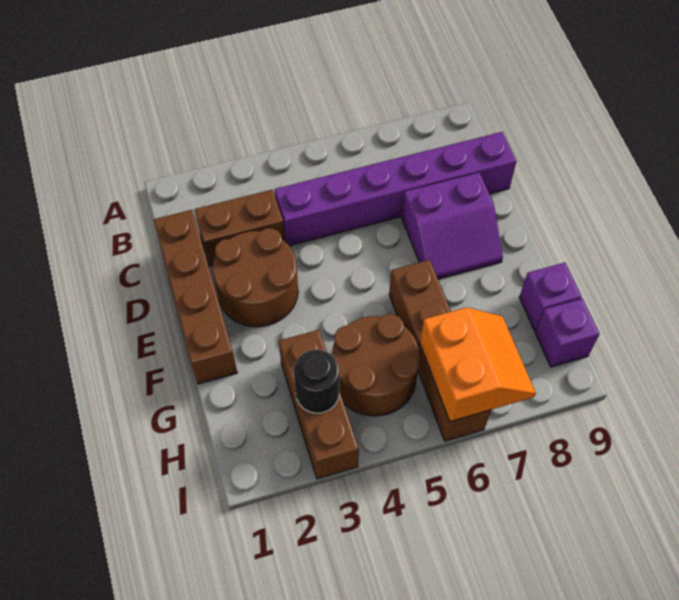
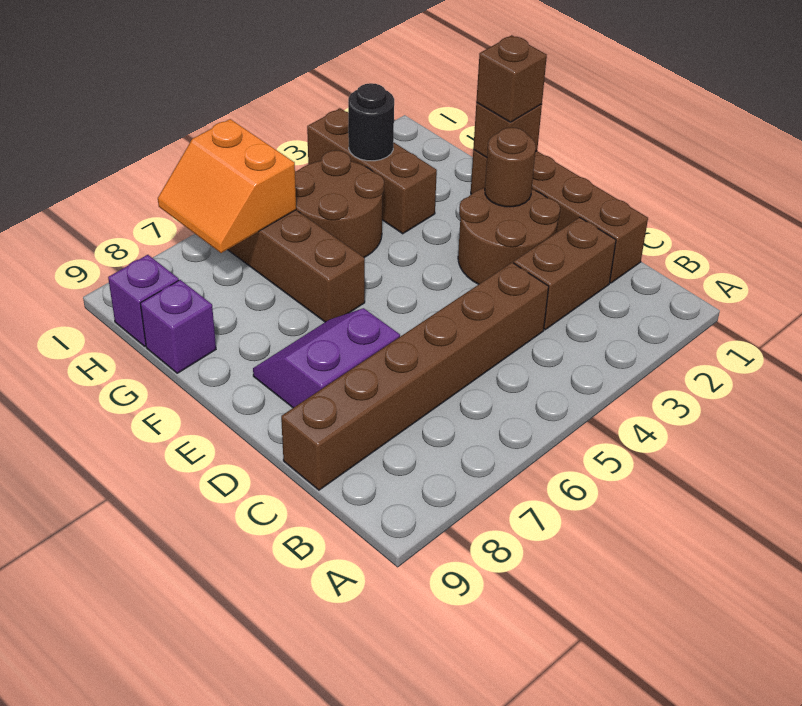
purple brick C4:C9 level 1 -> brown brick C4:C9 level 1
none -> brown round brick E2 level 2
none -> brown brick F1 level 2
none -> brown brick F1 level 3

